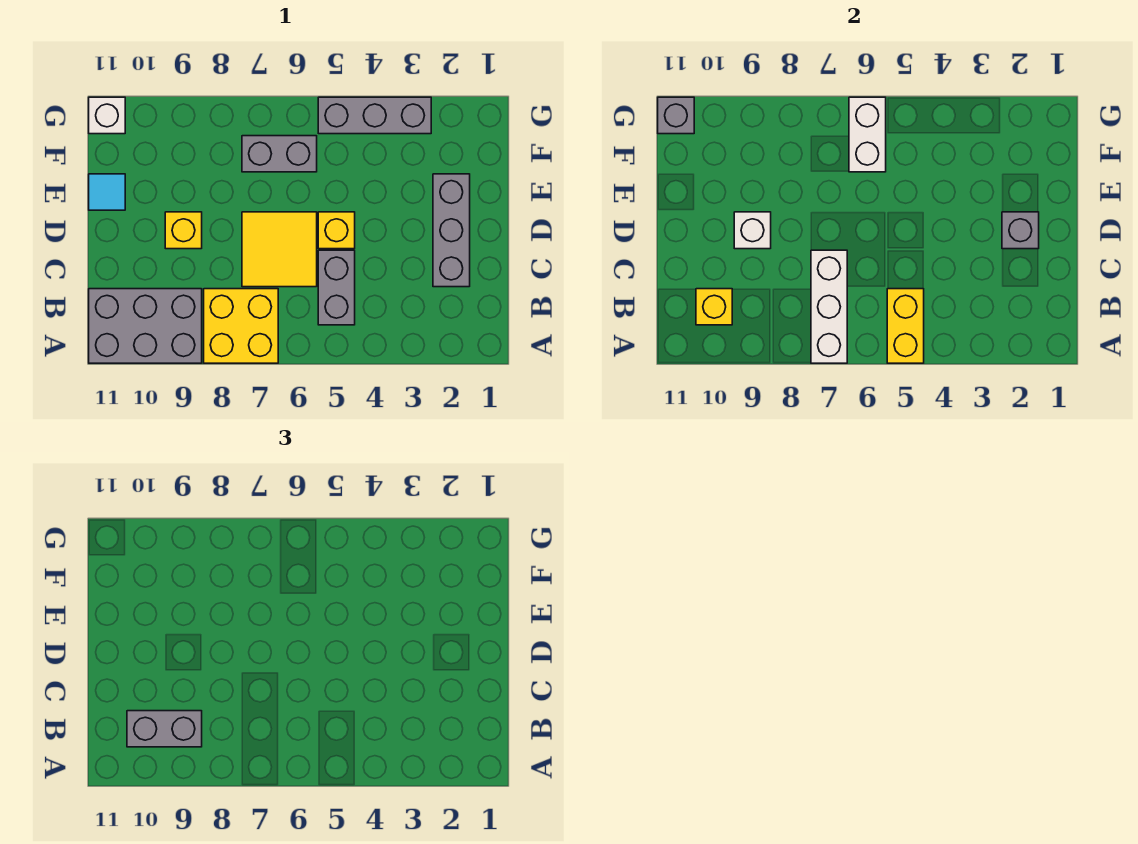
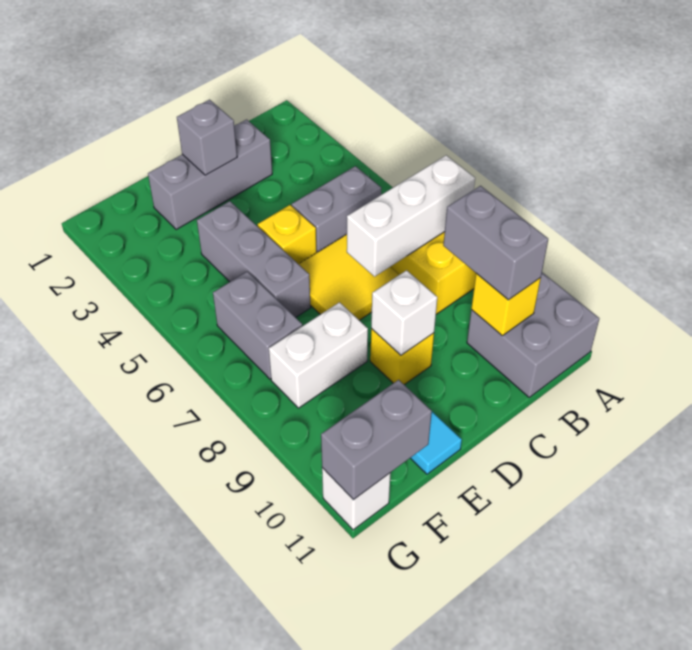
yellow brick A5:B5 level 2 -> none
grey brick A9:B11 level 1 -> grey brick A10:B11 level 1
white brick F6:G6 level 2 -> white brick E8:F8 level 1
grey brick G3:G5 level 1 -> grey brick E4:E6 level 1
grey brick G11 level 2 -> grey brick F11:G11 level 2

